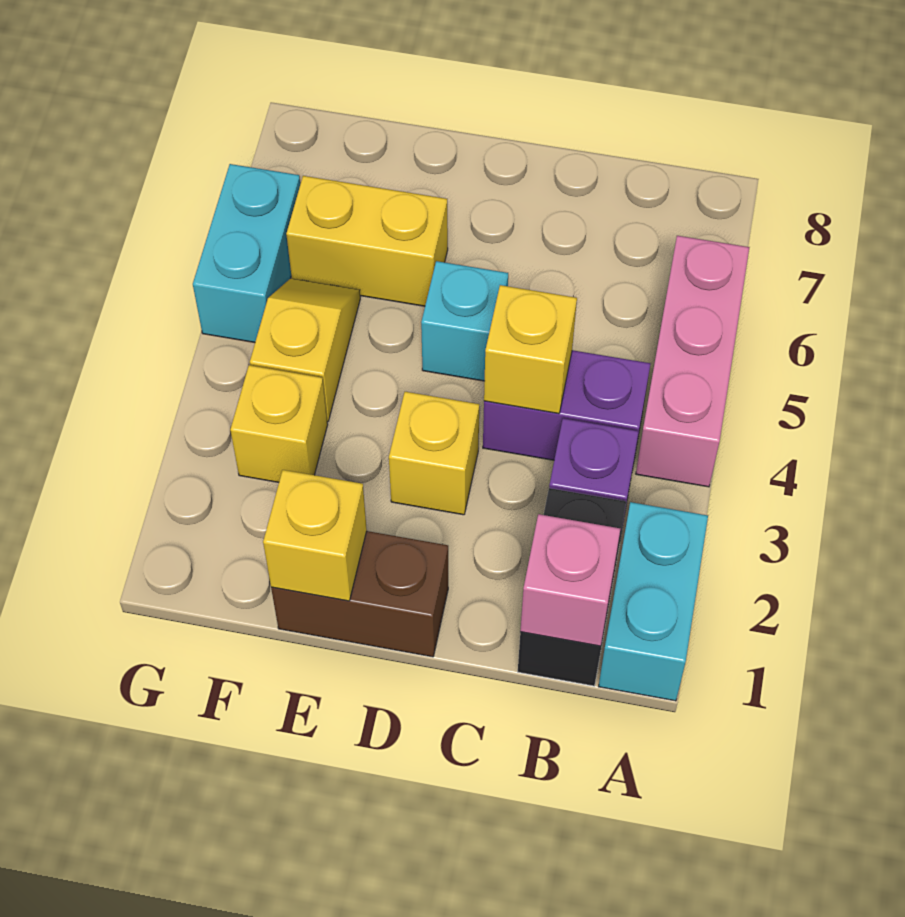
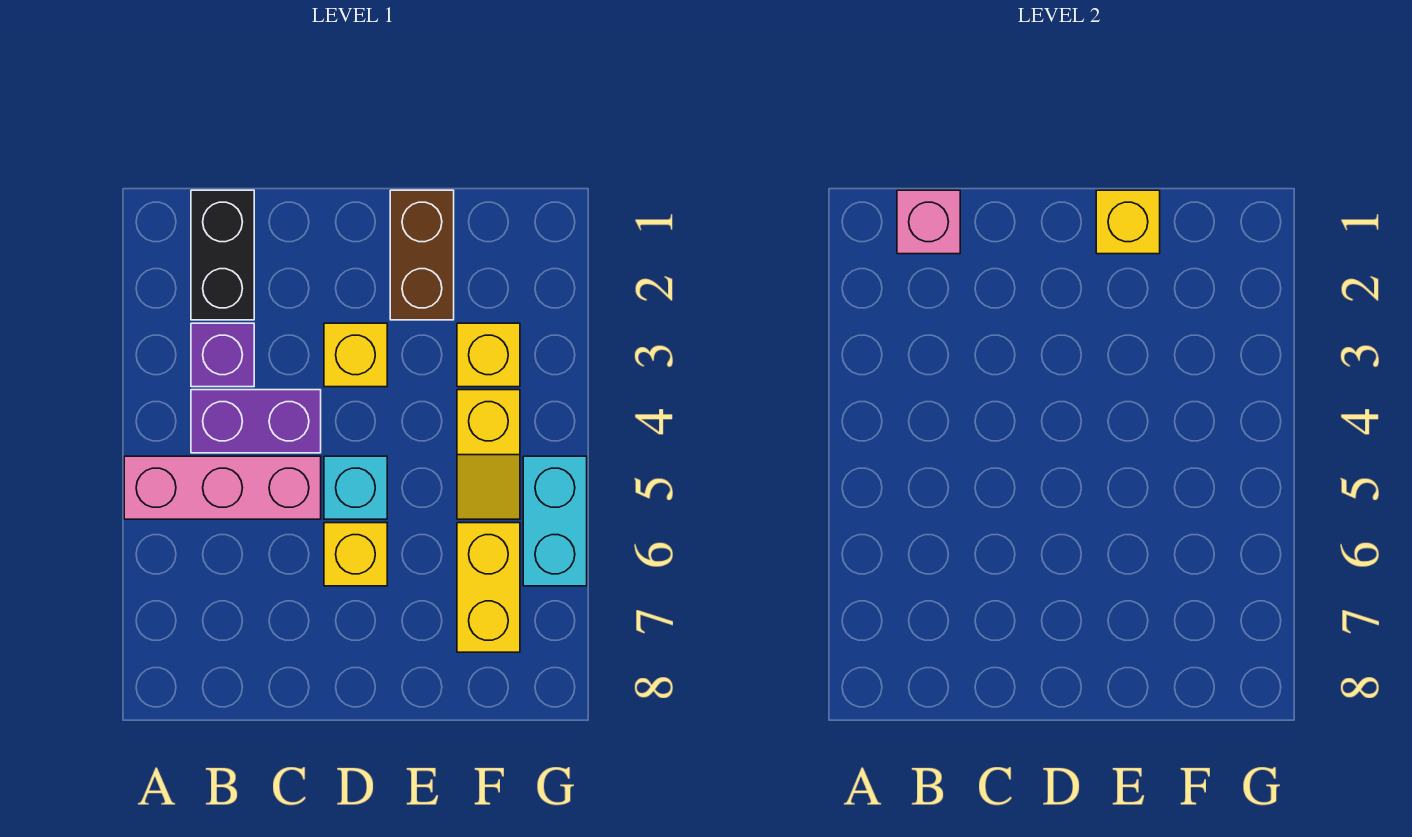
cyan brick A1:A2 level 1 -> none
pink brick A4:A6 level 1 -> pink brick A5:C5 level 1
yellow brick C4 level 2 -> yellow brick D6 level 1
brown brick D1:E1 level 1 -> brown brick E1:E2 level 1
yellow brick E6:F6 level 1 -> yellow brick F6:F7 level 1

